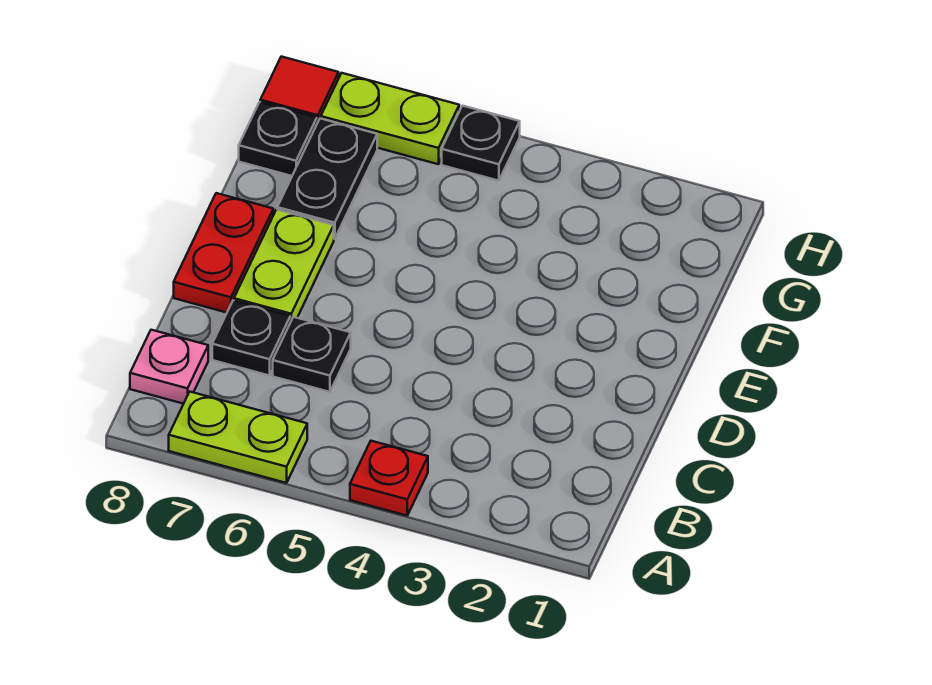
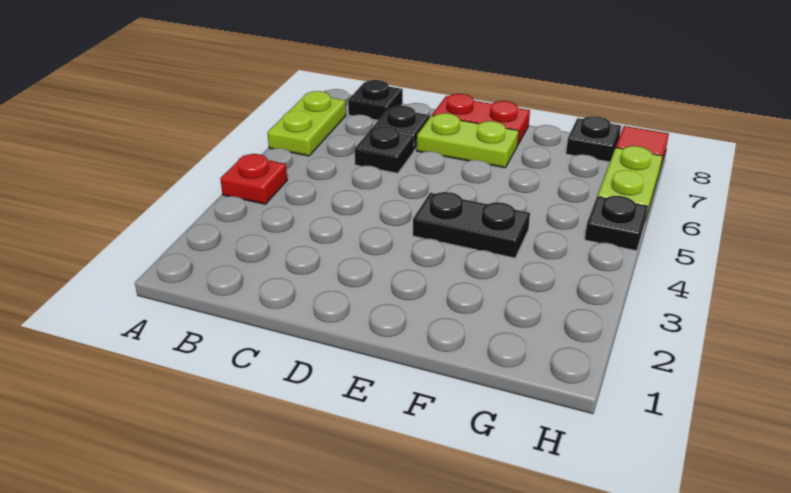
pink plate B8 level 1 -> black plate B8 level 1
black plate F7:G7 level 1 -> black plate E4:F4 level 1

